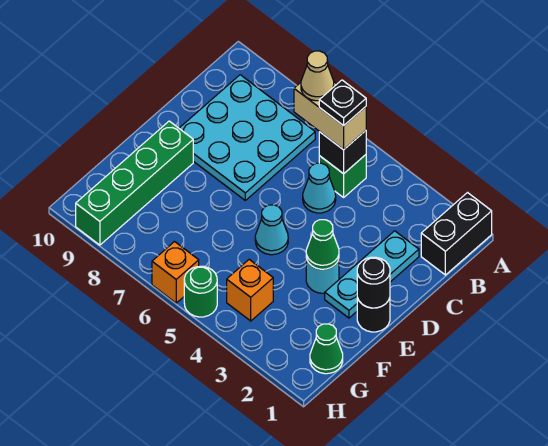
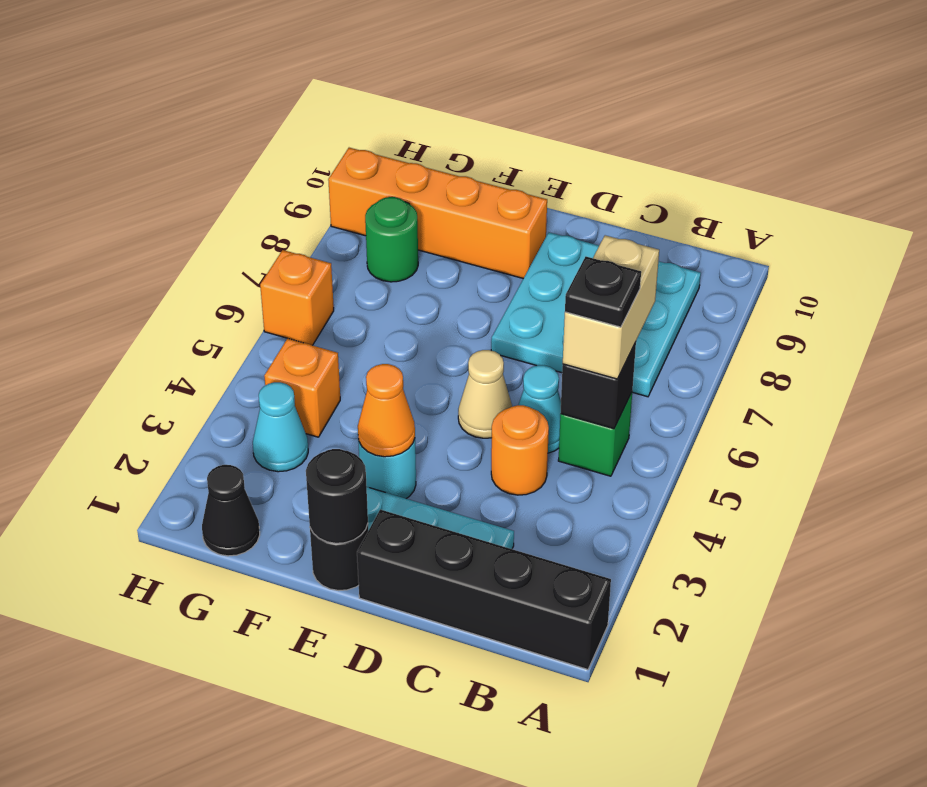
black brick A1:B1 level 1 -> black brick A1:D1 level 1
tan cone B6 level 4 -> tan cone D5 level 1
none -> orange round brick C4 level 1
green cone E3 level 2 -> orange cone E3 level 2
cyan cone E5 level 1 -> cyan cone G3 level 1
green brick E9:H9 level 1 -> orange brick E9:H9 level 1
green cone G1 level 1 -> black cone G1 level 1
green round brick H5 level 1 -> green round brick G8 level 1

